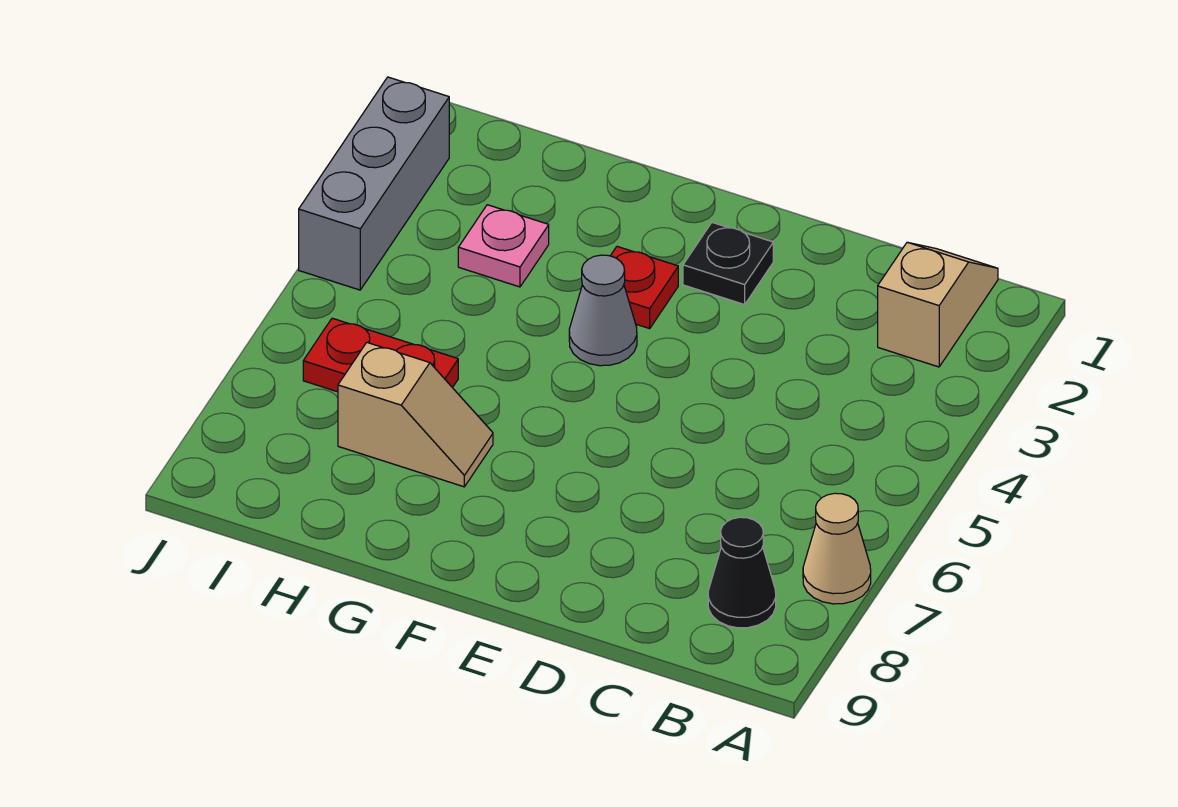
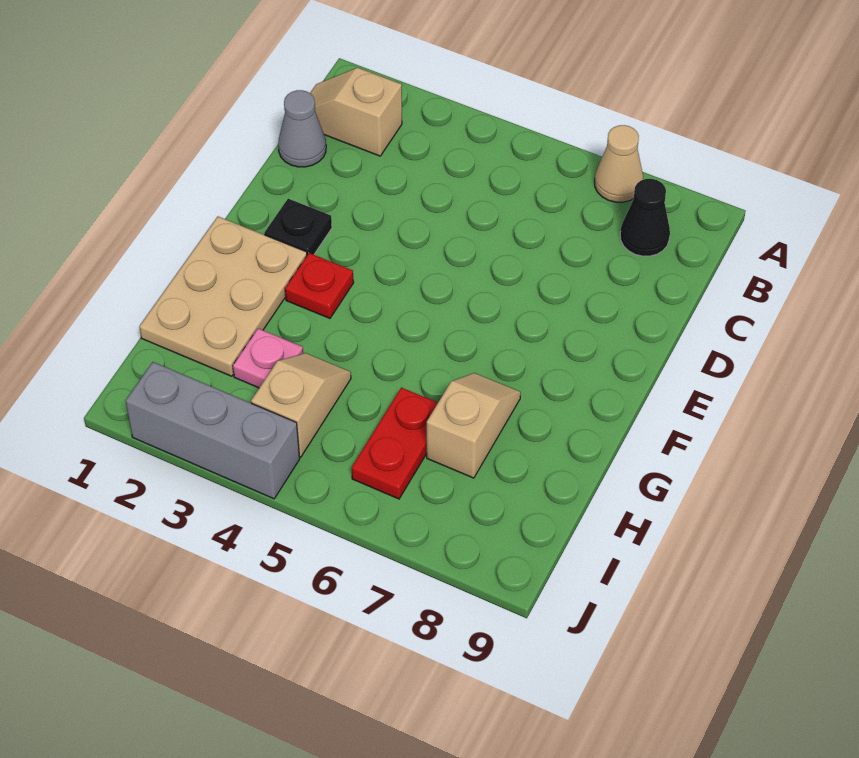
none -> tan plate F1:H2 level 1
grey cone F4 level 1 -> grey cone C1 level 1
none -> tan slope H4:I4 level 1 top I

